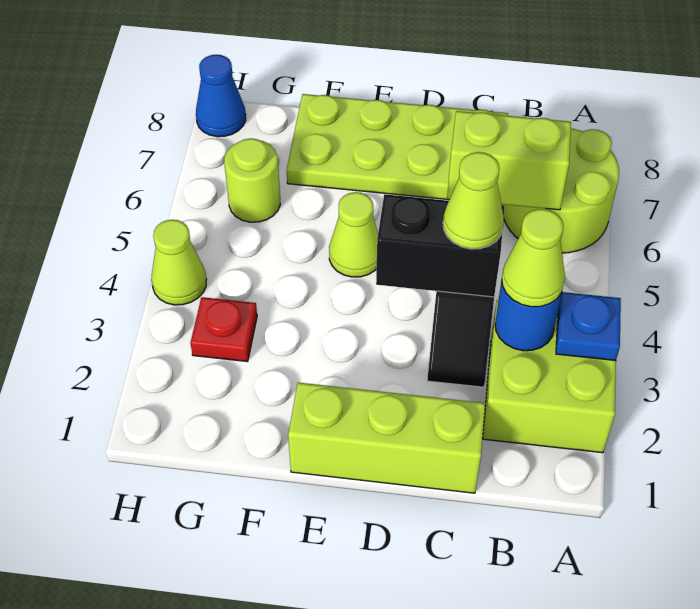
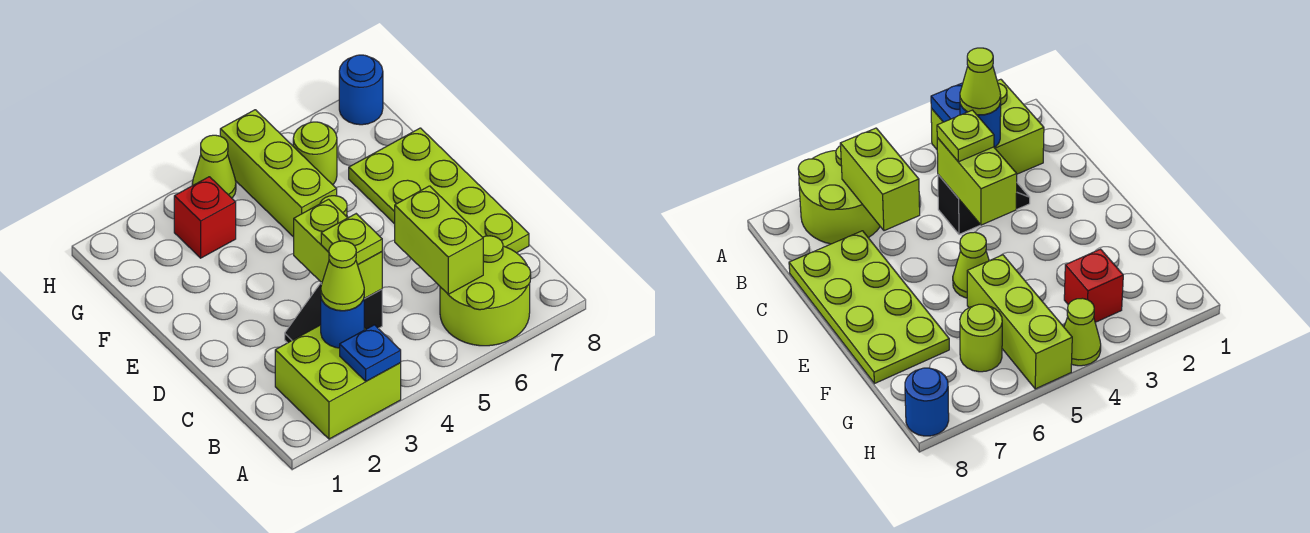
lime brick C1:E1 level 1 -> lime brick F5:H5 level 1
black brick C4:D4 level 2 -> lime brick C4:D4 level 2
lime cone C4 level 3 -> lime plate C4 level 3
red plate G3 level 1 -> red brick G3 level 1
blue cone H8 level 1 -> blue round brick H8 level 1

